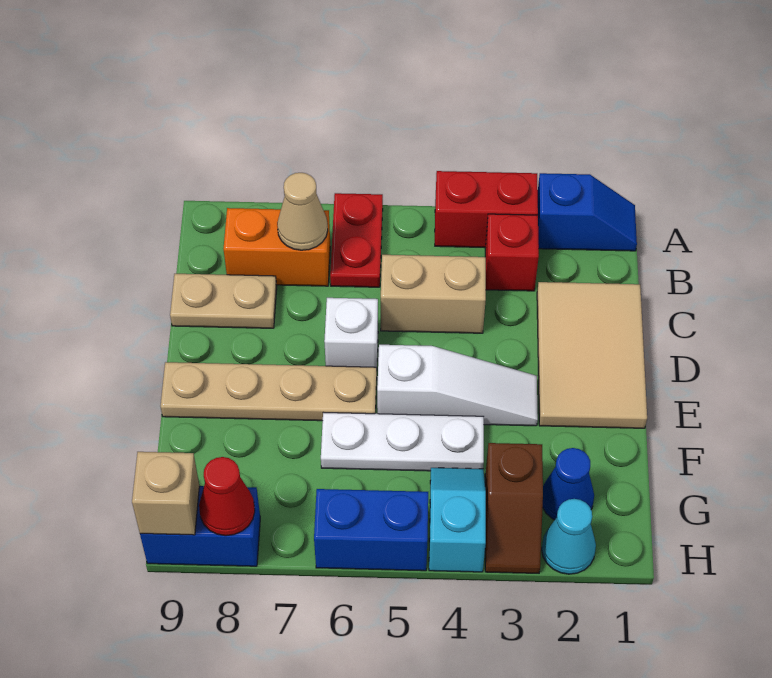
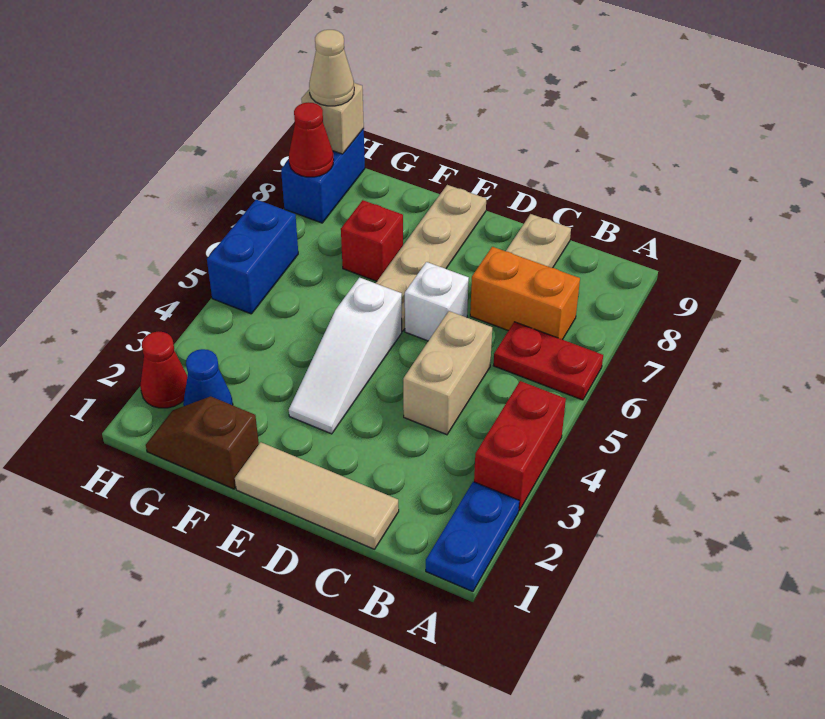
blue slope A1:A2 level 1 top 2 -> blue plate A1:A2 level 1
red brick B3 level 1 -> red brick F7 level 1
orange brick B7:B8 level 1 -> orange brick B7:C7 level 1
tan cone B7 level 2 -> tan cone H9 level 3
tan tile C1:E2 level 1 -> tan tile C1:E1 level 1
white plate F4:F6 level 1 -> none
brown slope G3:H3 level 1 top G -> brown slope F1:G1 level 1 top F
cyan slope G4:H4 level 1 top H -> none
cyan cone H2 level 1 -> red cone H2 level 1

